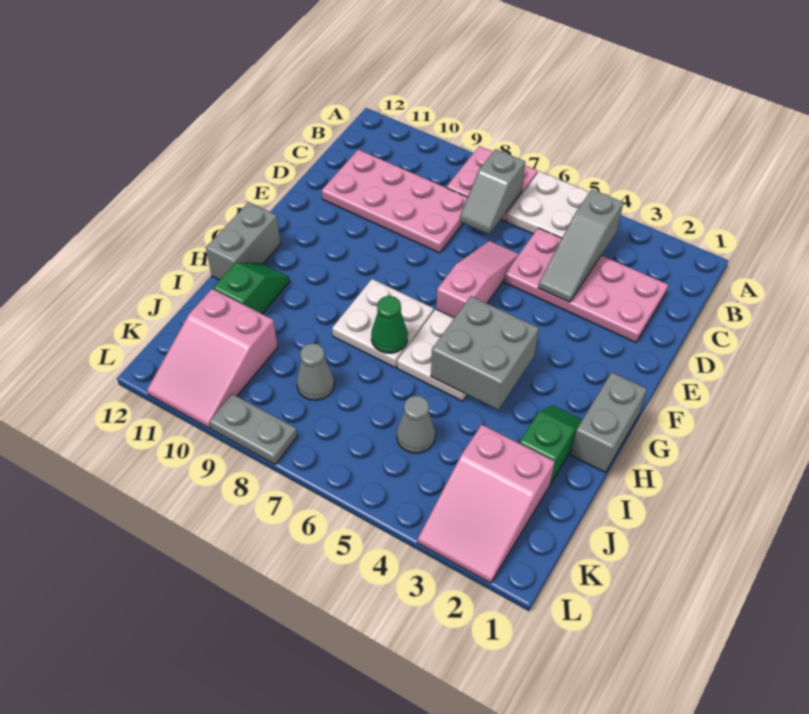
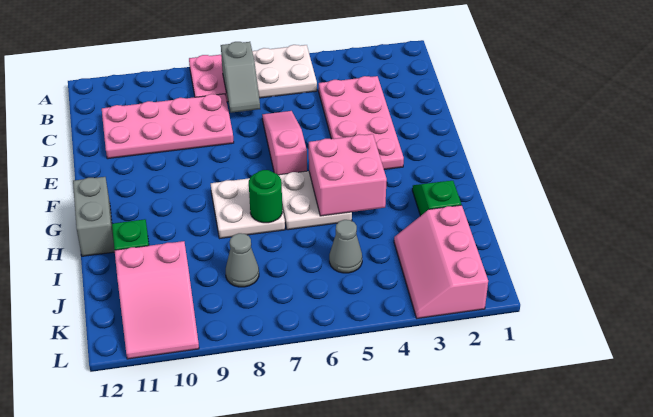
grey slope B4:D4 level 2 top B -> none
pink plate C2:D5 level 1 -> pink plate C3:F4 level 1
grey brick G1:H1 level 1 -> none
grey brick G4:H5 level 2 -> pink brick G4:H5 level 2
green cone H7 level 2 -> green round brick H7 level 2
pink slope J2:L3 level 1 top J -> pink slope J2:L3 level 1 top 2
grey plate L8:L9 level 1 -> none

